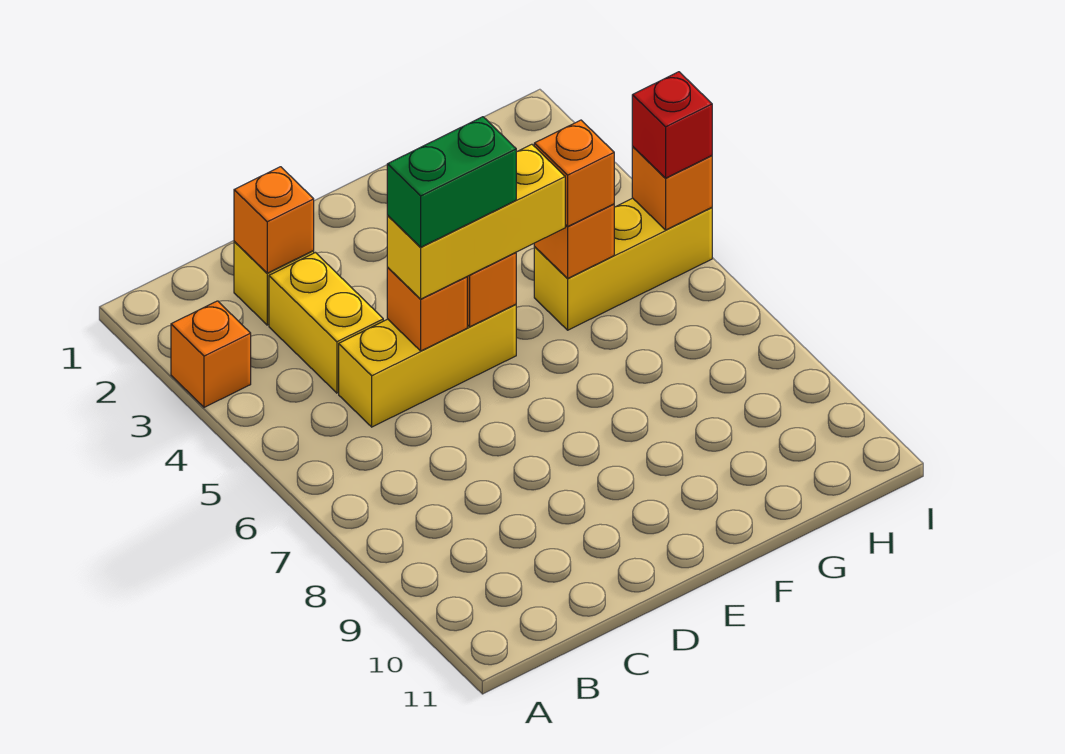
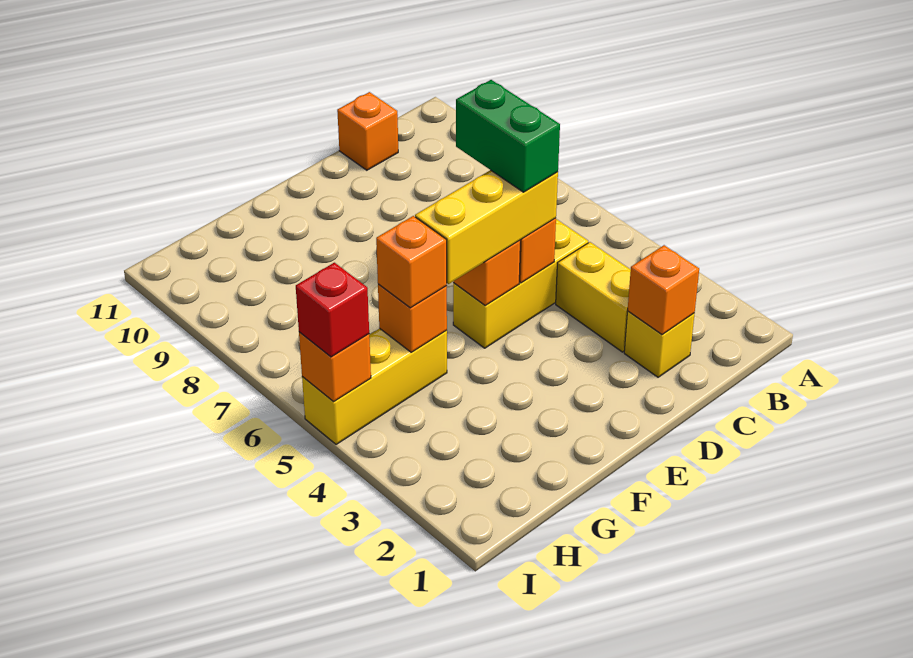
orange brick A3 level 1 -> orange brick C11 level 1
green brick D5:E5 level 4 -> green brick D5:D6 level 4

